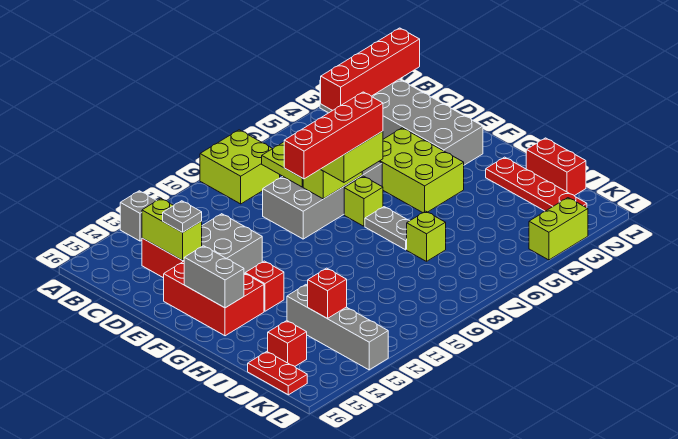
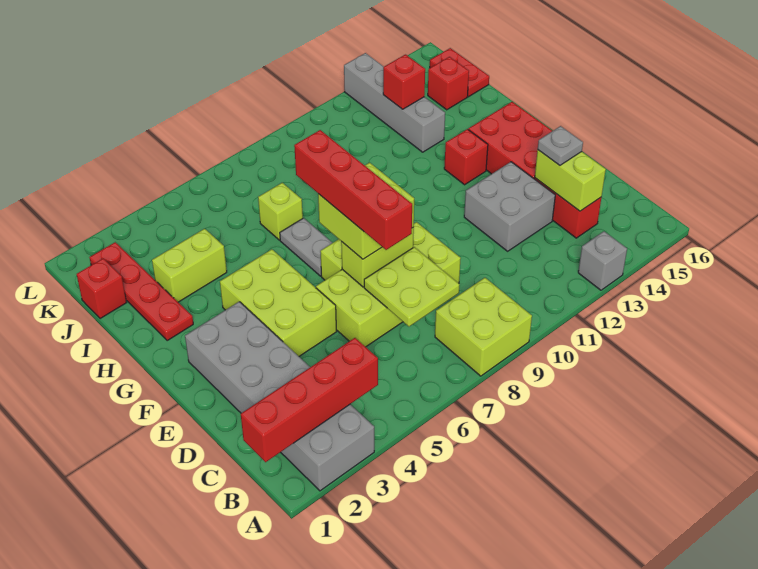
grey brick D6:E9 level 1 -> lime brick D6:E9 level 1
red brick F7:F10 level 4 -> red brick D7:G7 level 4
grey brick F15:G15 level 2 -> none
red brick I1:J1 level 1 -> red brick J1 level 1
lime brick L3:L4 level 1 -> lime brick I3:I4 level 1

